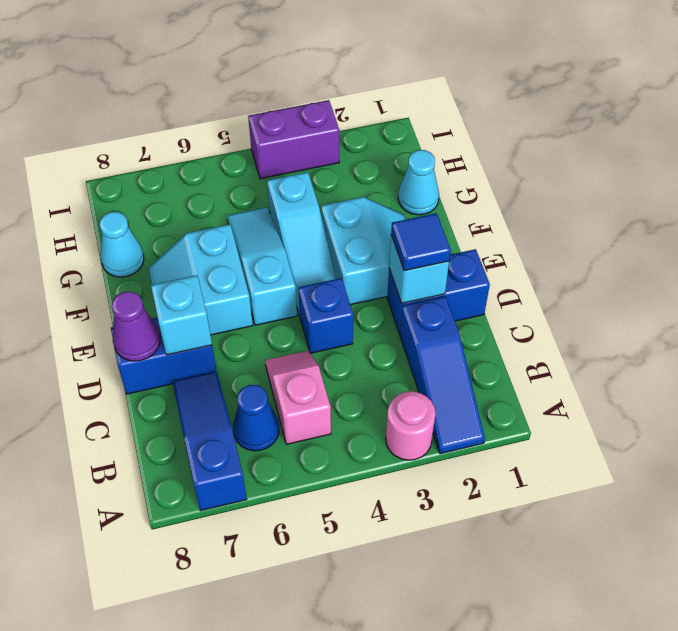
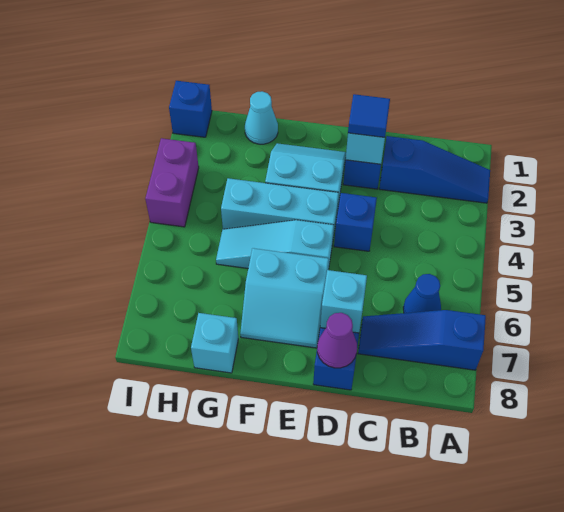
pink round brick A3 level 1 -> none
pink slope B5:C5 level 1 top B -> none
cyan slope E4:G4 level 1 top G -> cyan brick E4:G4 level 1
cyan cone G8 level 1 -> cyan brick G8 level 1
none -> blue brick I1 level 1

